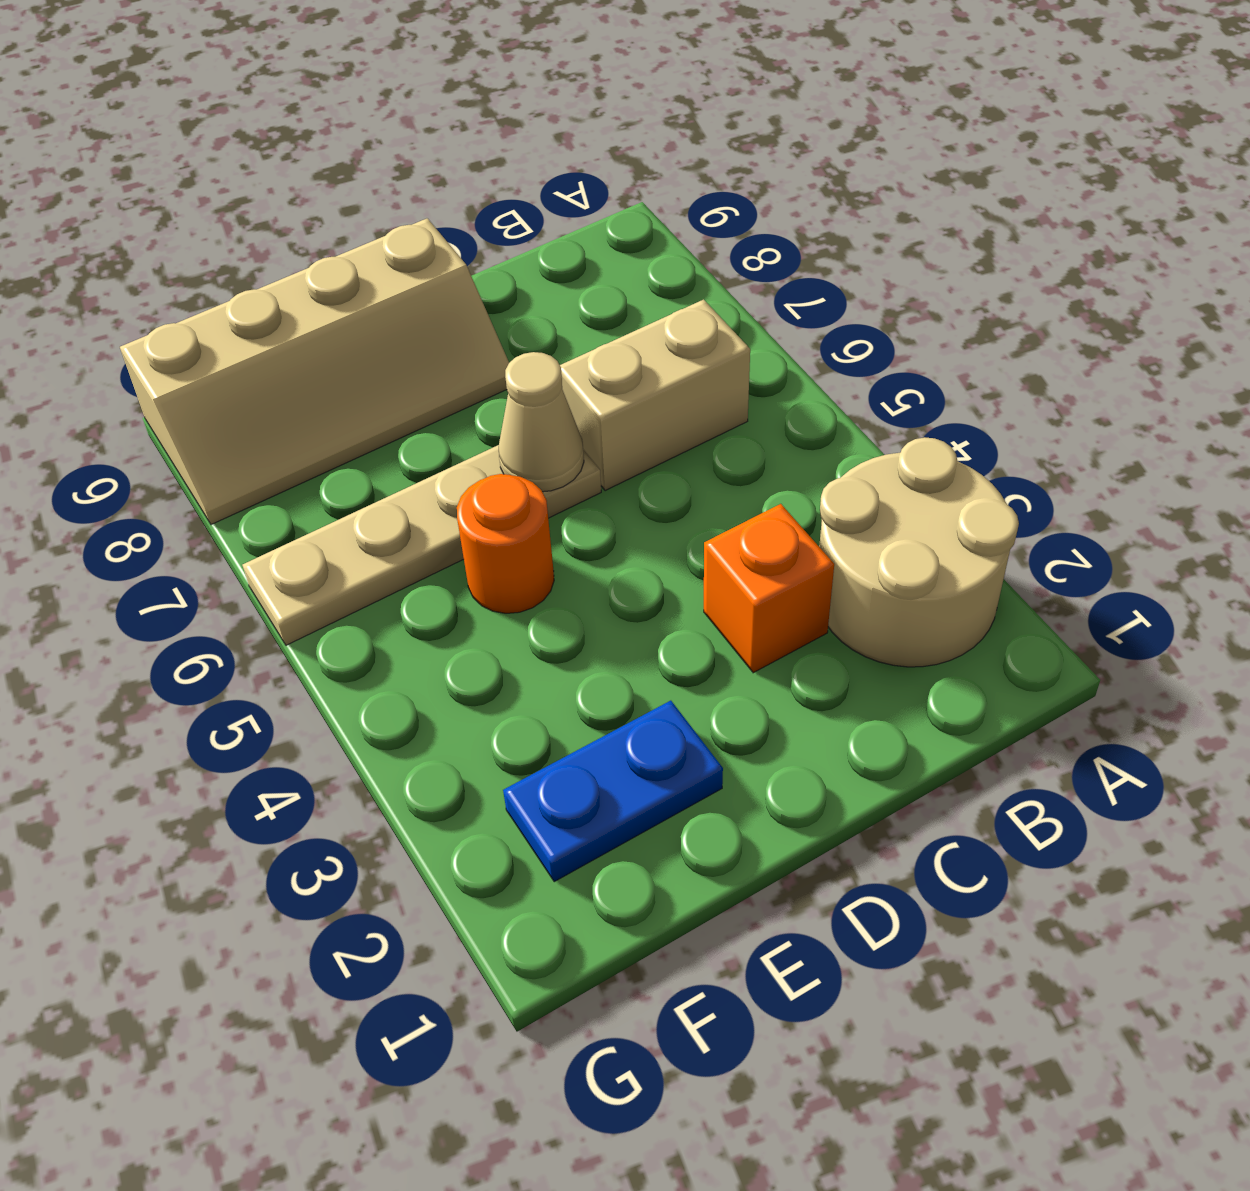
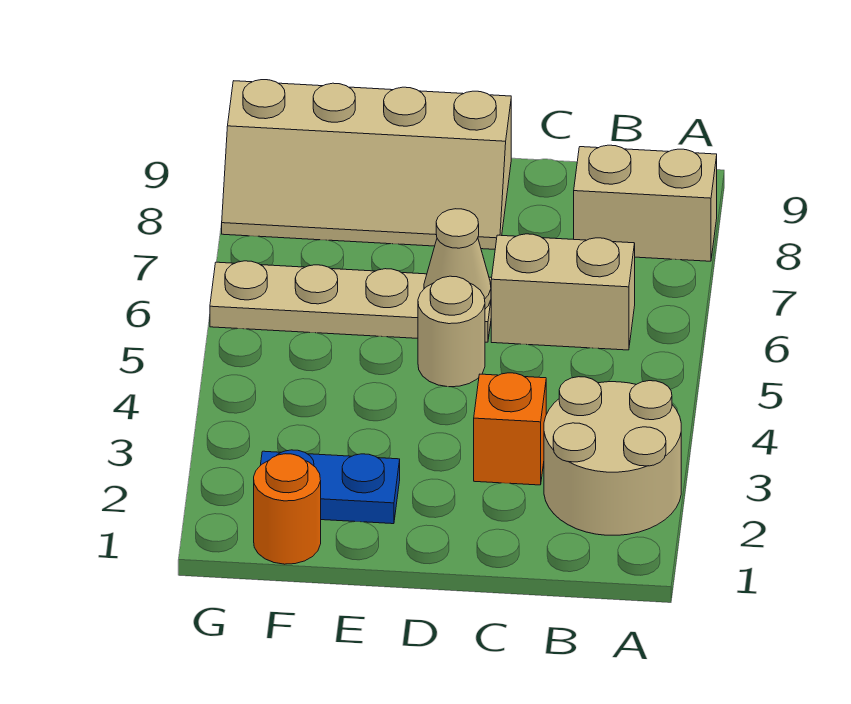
none -> tan brick A8:B8 level 1
none -> tan round brick D5 level 1
orange round brick E5 level 1 -> orange round brick F1 level 1

